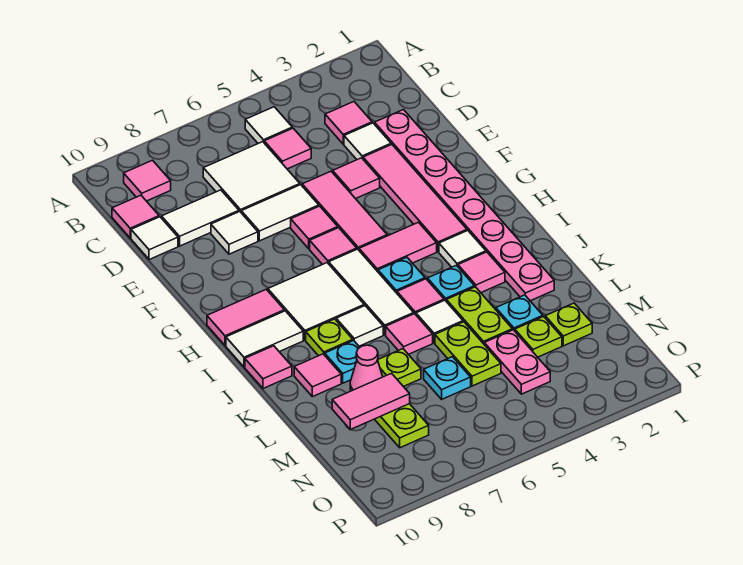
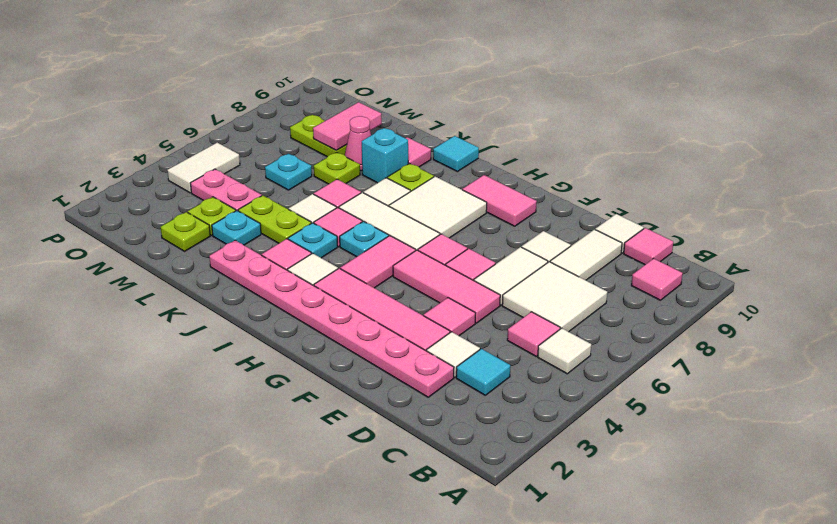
pink tile C3 level 1 -> cyan tile C3 level 1
pink tile H9:H10 level 1 -> pink tile G9:H9 level 1
white tile I9:I10 level 1 -> white tile O4:O5 level 1
pink tile J10 level 1 -> cyan tile J10 level 1
cyan plate K8 level 1 -> cyan brick K8 level 1
lime plate L5:M5 level 1 -> none

